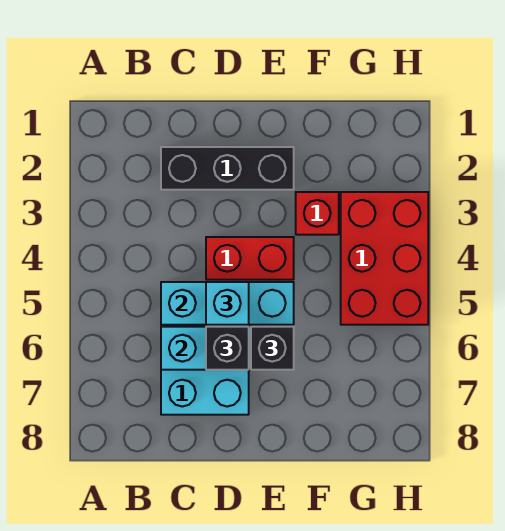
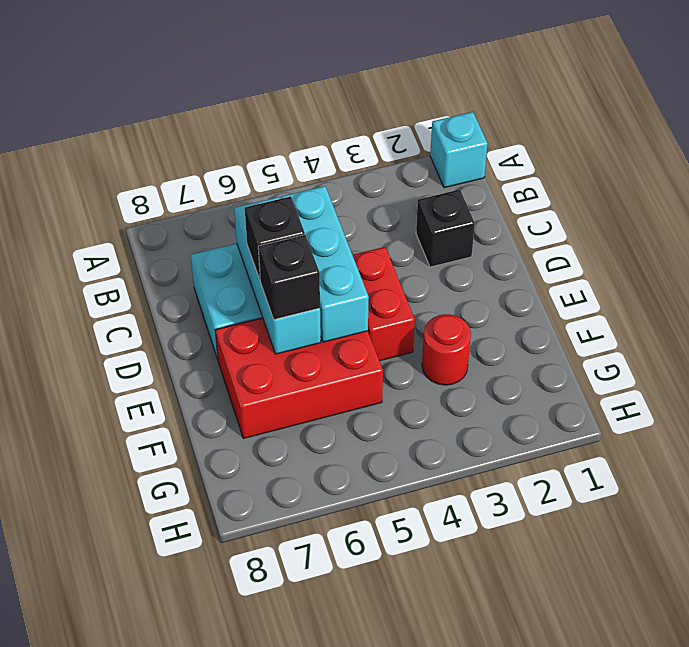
black brick C2:E2 level 1 -> black brick C2 level 1
cyan brick D5 level 3 -> cyan brick A1 level 1
red brick F3 level 1 -> red round brick F3 level 1
red brick G3:H5 level 1 -> red brick E5:F7 level 1

